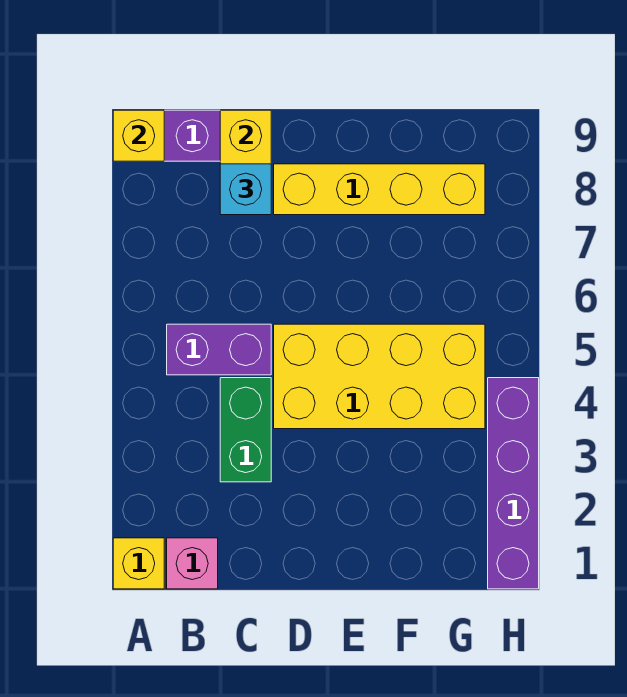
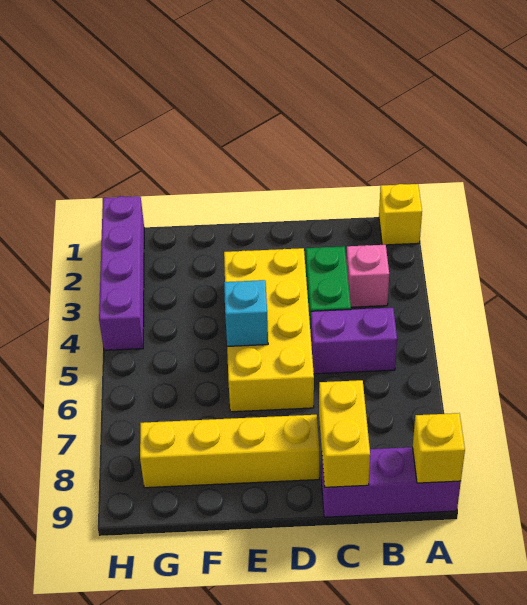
pink brick B1 level 1 -> pink brick B3 level 1
cyan brick C8 level 3 -> cyan brick E5 level 2
yellow brick D4:G5 level 1 -> yellow brick D3:E6 level 1

